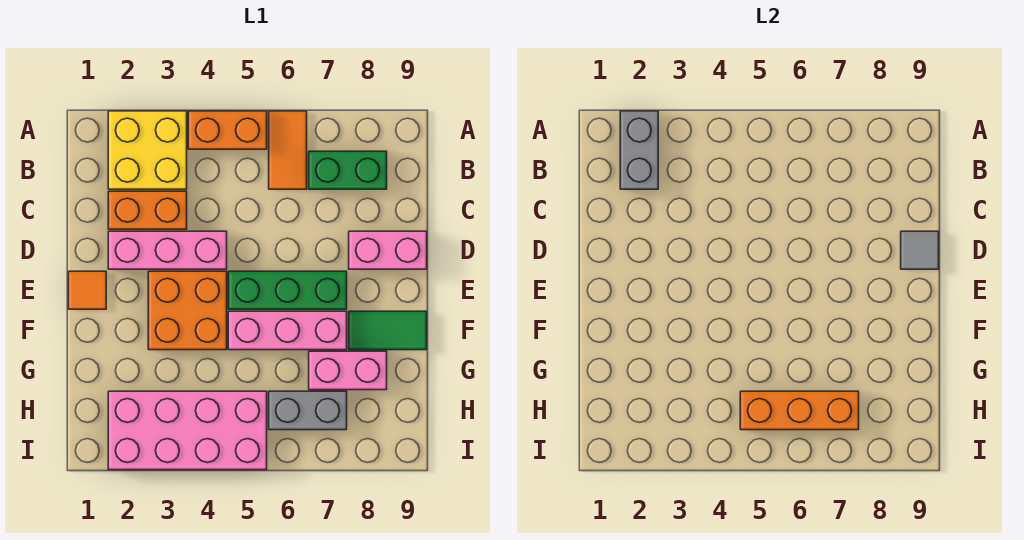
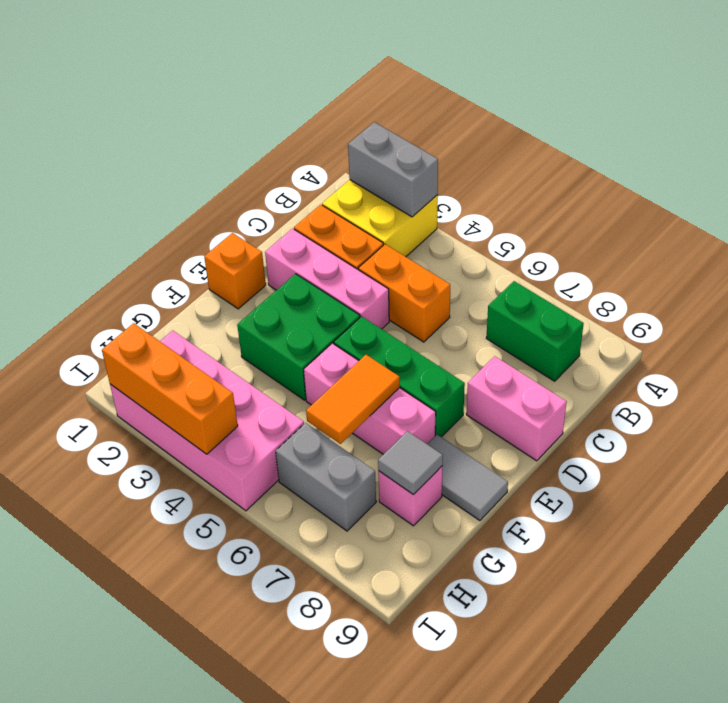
grey brick A2:B2 level 2 -> grey brick A2:A3 level 2
orange brick A4:A5 level 1 -> orange brick C4:C5 level 1
orange tile A6:B6 level 1 -> orange tile F6:G6 level 2
grey tile D9 level 2 -> grey tile G8 level 2
orange tile E1 level 1 -> orange brick E1 level 1
orange brick E3:F4 level 1 -> green brick E3:F4 level 1
green tile F8:F9 level 1 -> grey tile F8:F9 level 1
pink brick G7:G8 level 1 -> pink brick G8 level 1
orange brick H5:H7 level 2 -> orange brick I2:I4 level 2

